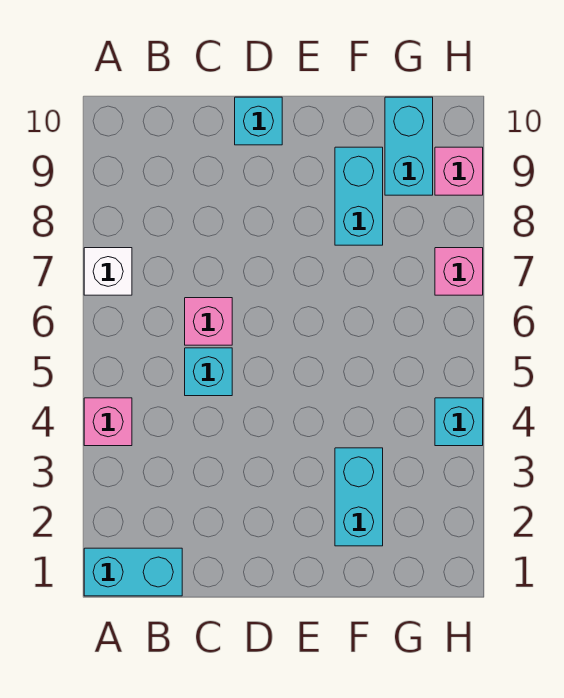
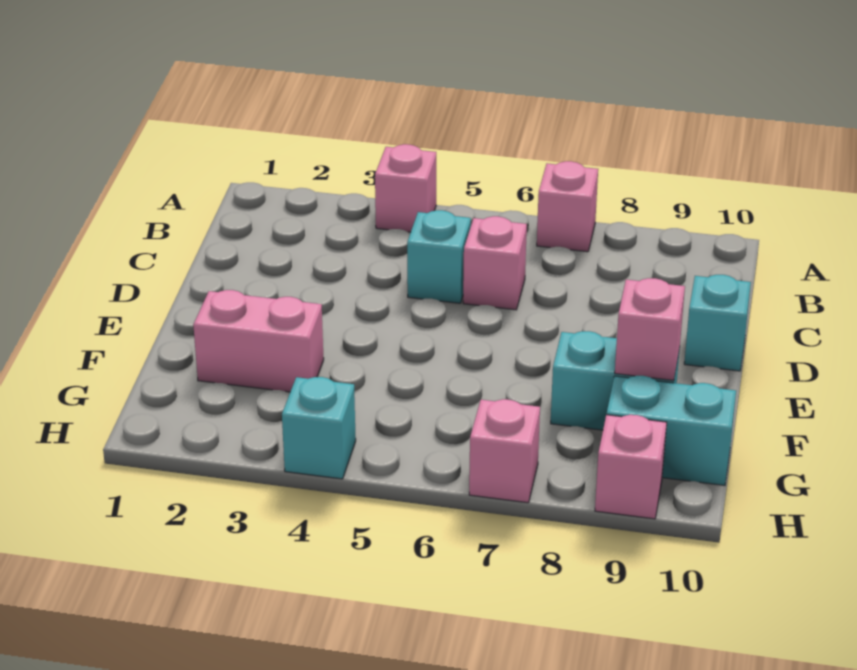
cyan brick A1:B1 level 1 -> none
white brick A7 level 1 -> pink brick A7 level 1
cyan brick F2:F3 level 1 -> pink brick F2:F3 level 1
none -> pink brick F9 level 2

